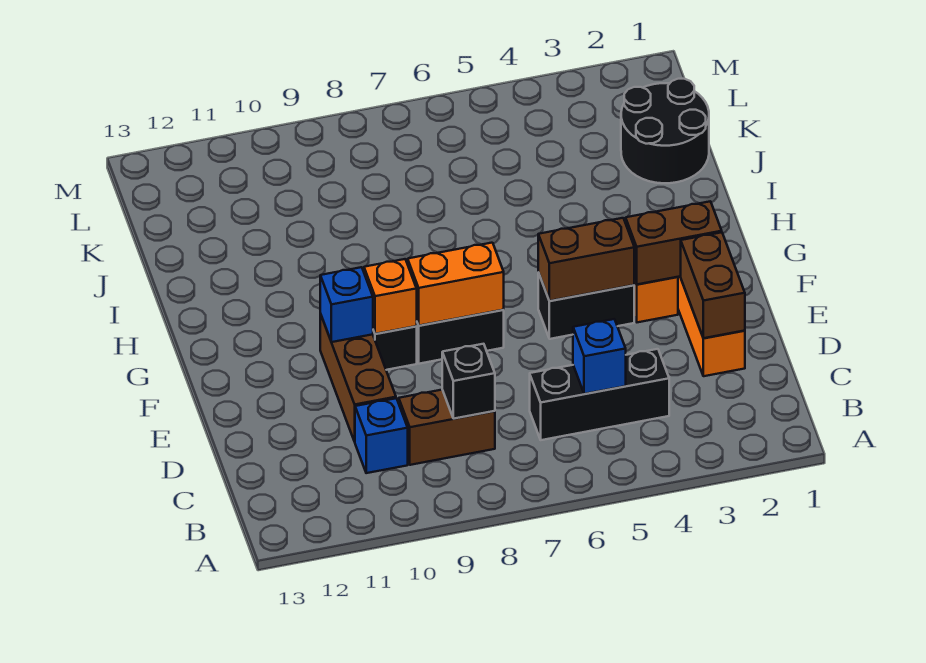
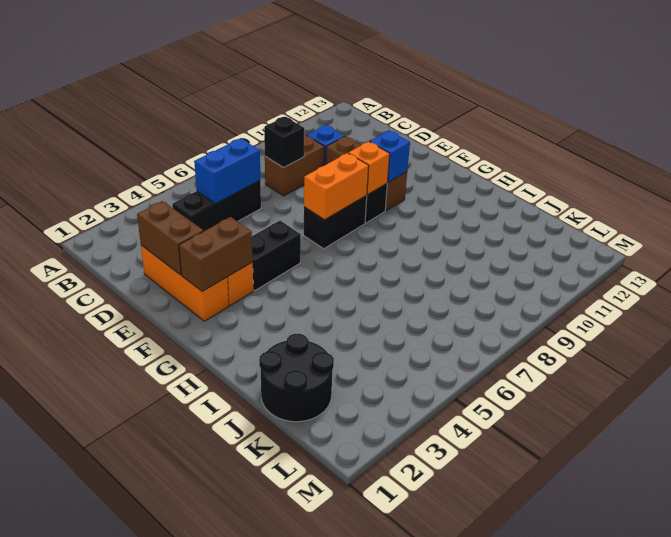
blue brick C5 level 2 -> blue brick C5:C6 level 2
brown brick F4:F5 level 2 -> none

